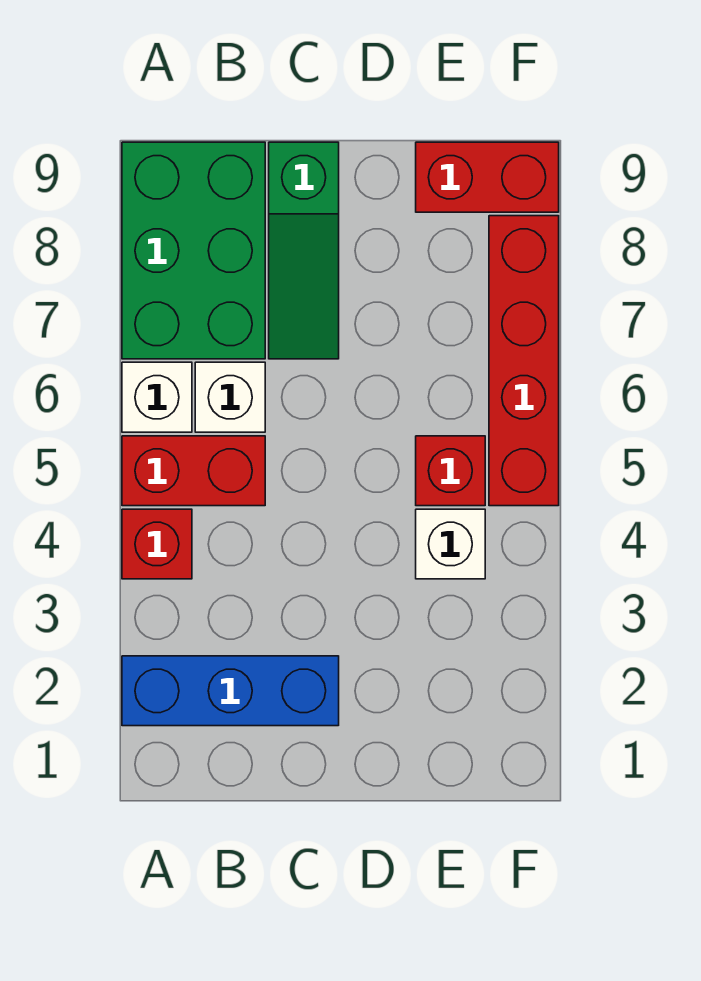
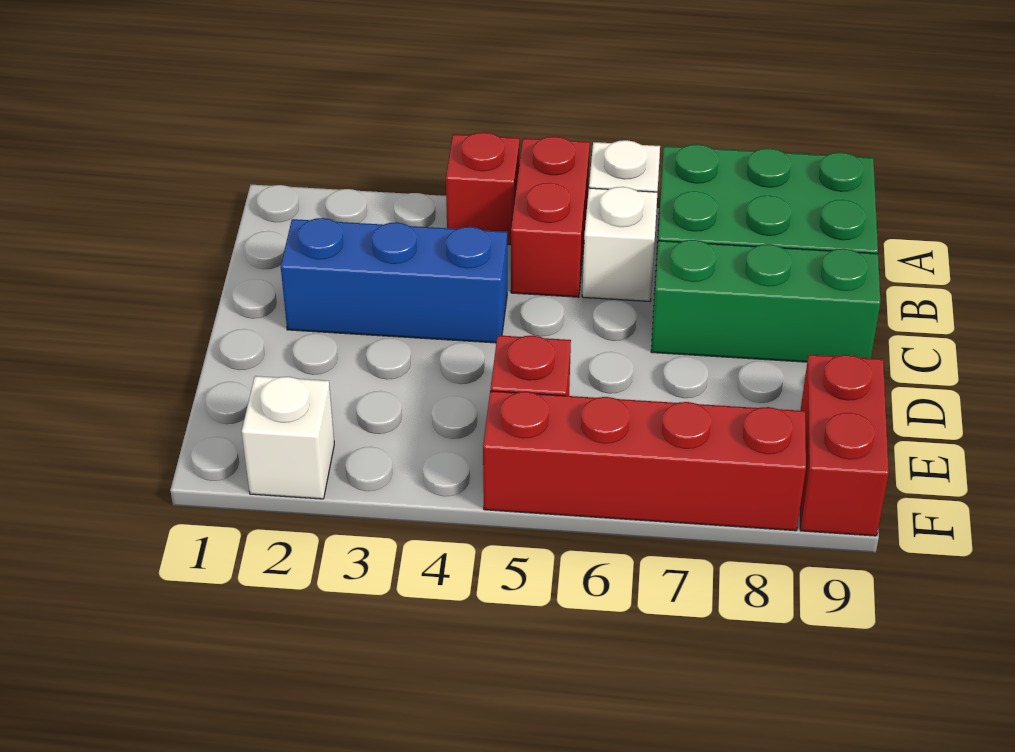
blue brick A2:C2 level 1 -> blue brick C2:C4 level 1
green slope C7:C9 level 1 top 9 -> green brick C7:C9 level 1
white brick E4 level 1 -> white brick F2 level 1

